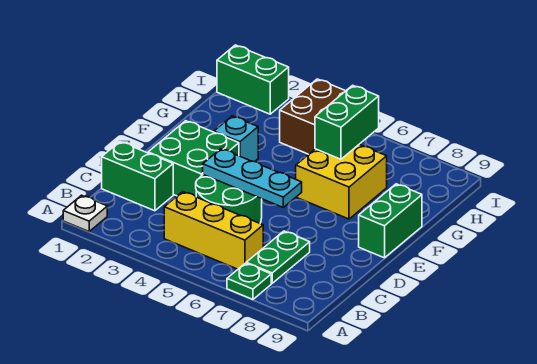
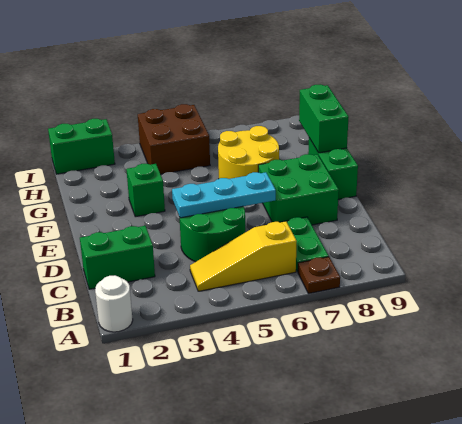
white plate A1 level 1 -> white round brick A1 level 1
green plate A7 level 1 -> brown plate A7 level 1
yellow brick B4:B6 level 1 -> yellow slope B4:B6 level 1 top 6
green brick D2:E3 level 1 -> green brick D7:E8 level 1
cyan brick F3 level 1 -> green brick F3 level 1
yellow brick F6:G7 level 1 -> yellow round brick F6:G7 level 1
green brick G6:H6 level 2 -> green brick F9:G9 level 2

